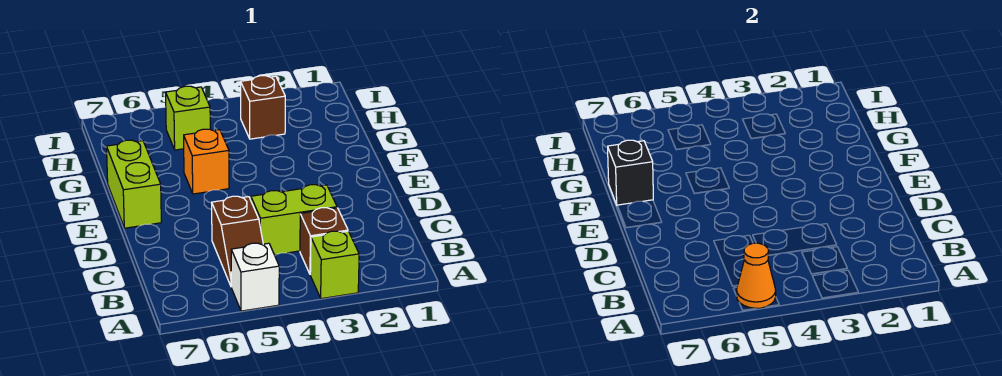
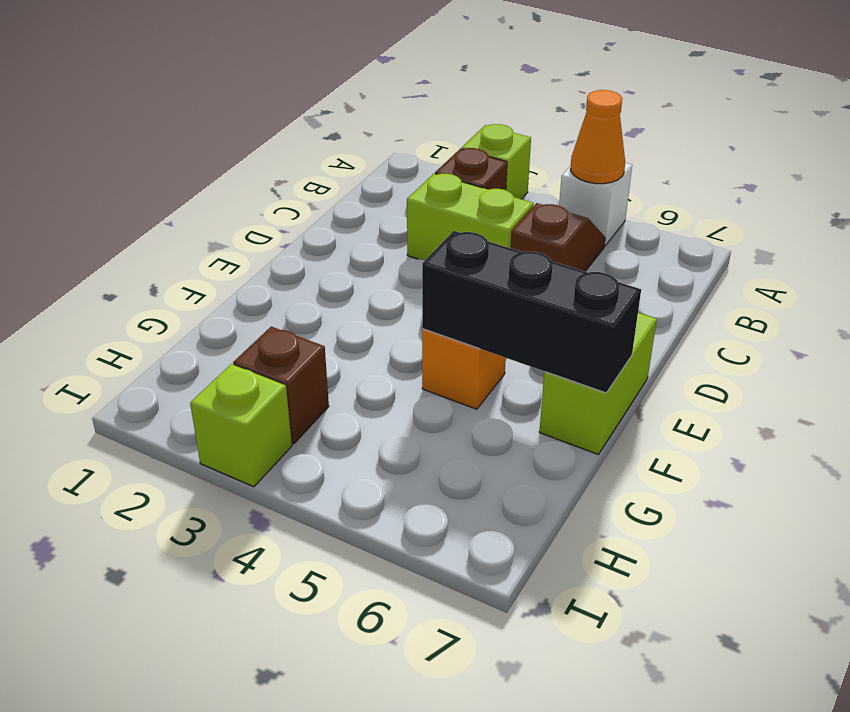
black brick F7 level 2 -> black brick F5:F7 level 2
lime brick H5 level 1 -> lime brick I3 level 1

